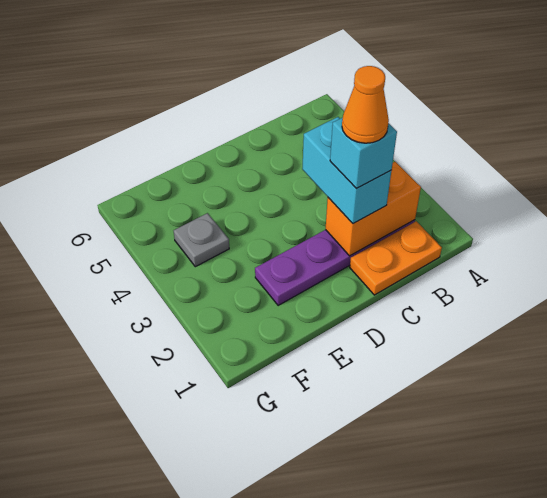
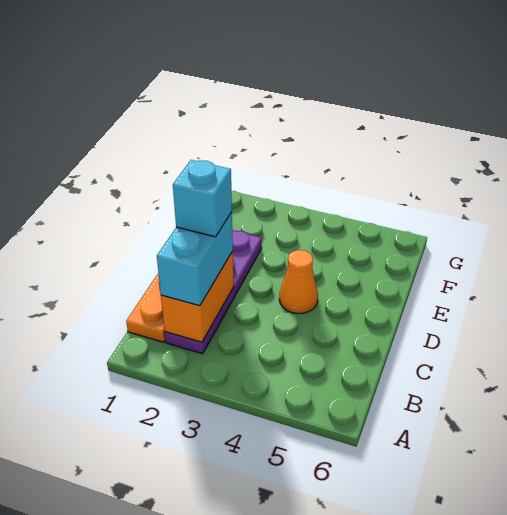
cyan brick C2:C3 level 3 -> cyan brick B2:C2 level 3
orange cone C2 level 5 -> orange cone D4 level 1
grey plate F4 level 1 -> none

